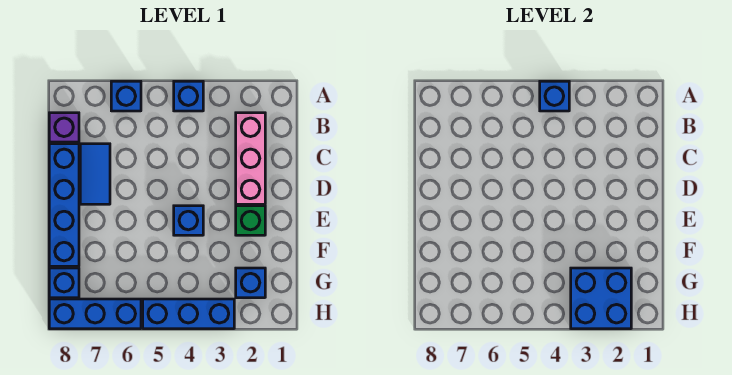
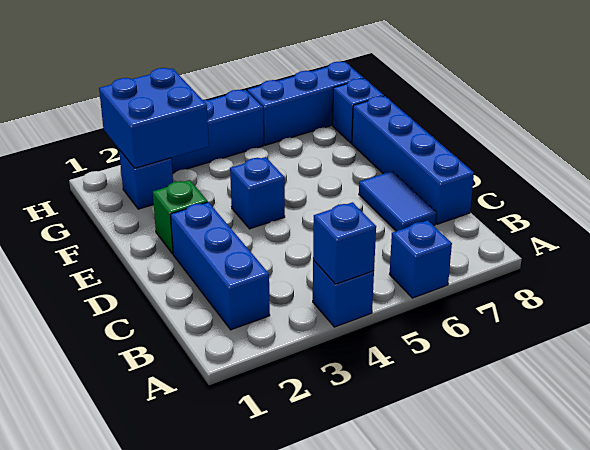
pink brick B2:D2 level 1 -> blue brick B2:D2 level 1
purple brick B8 level 1 -> none

